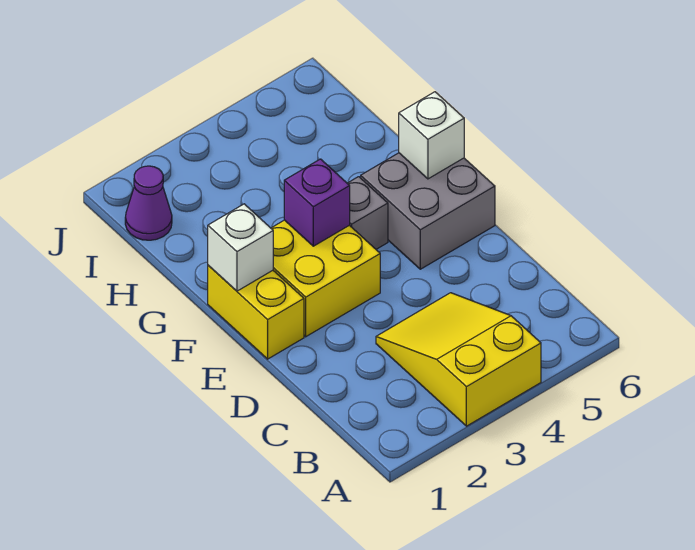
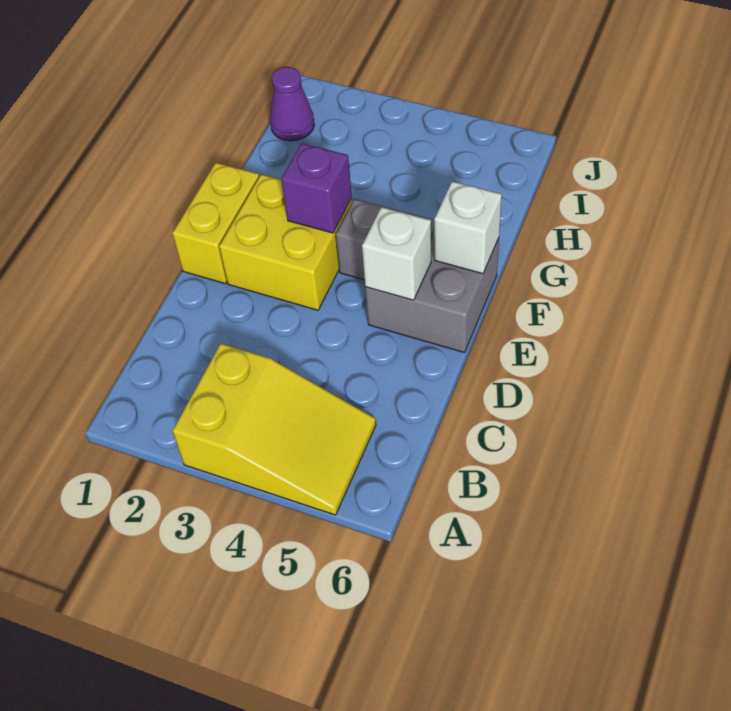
yellow slope A3:C4 level 1 top A -> yellow slope A3:B5 level 1 top 3
white brick F1 level 2 -> white brick E5 level 2

